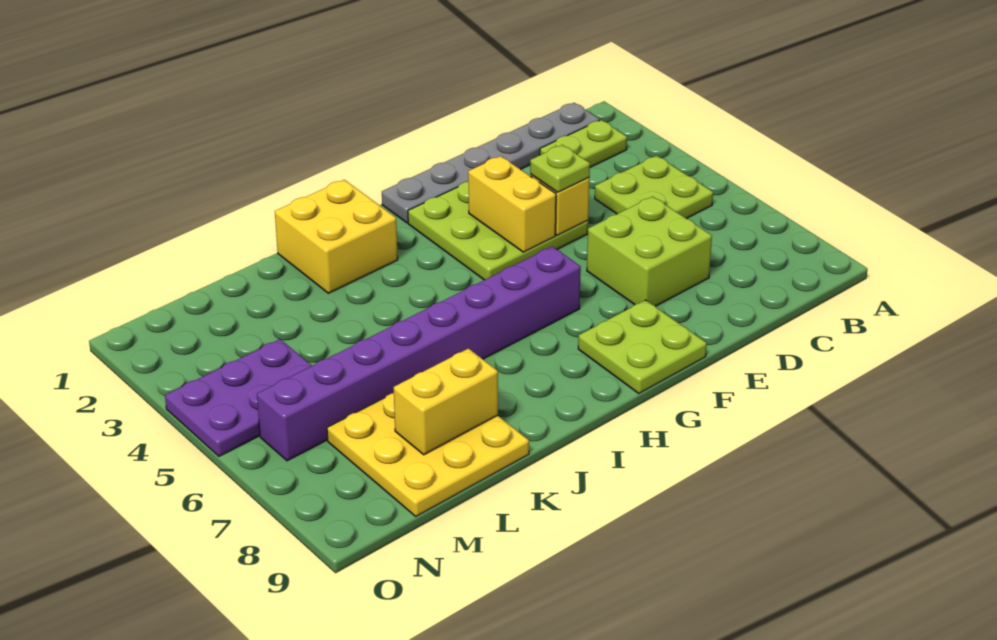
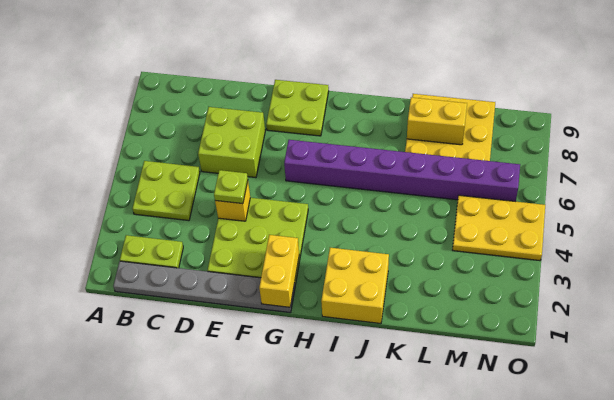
yellow brick F3:F4 level 2 -> yellow brick G1:G2 level 2
purple plate M4:O5 level 1 -> yellow plate M4:O5 level 1

